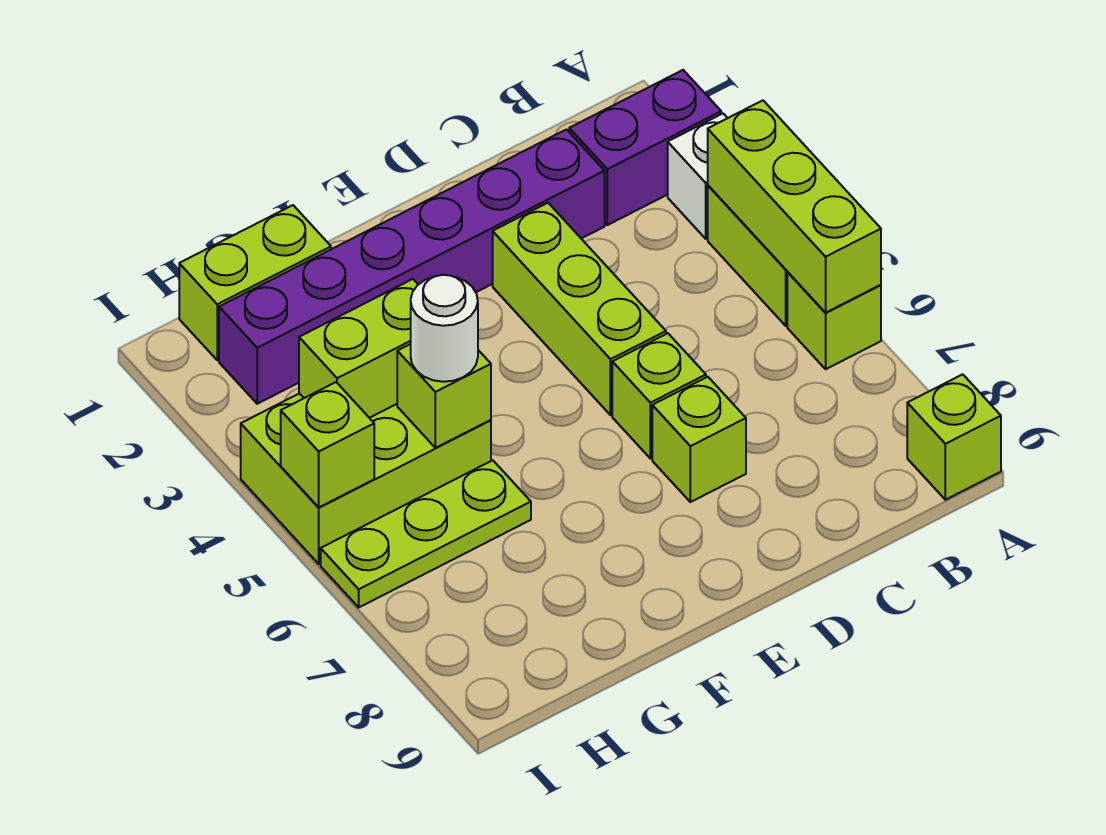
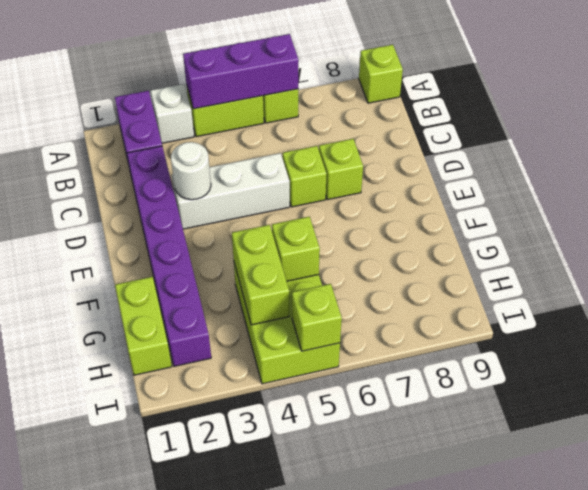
lime brick A4:A6 level 2 -> purple brick A4:A6 level 2
lime brick D3:D5 level 1 -> white brick D3:D5 level 1
white round brick G5 level 3 -> white round brick D3 level 2
lime plate G6:I6 level 1 -> none

